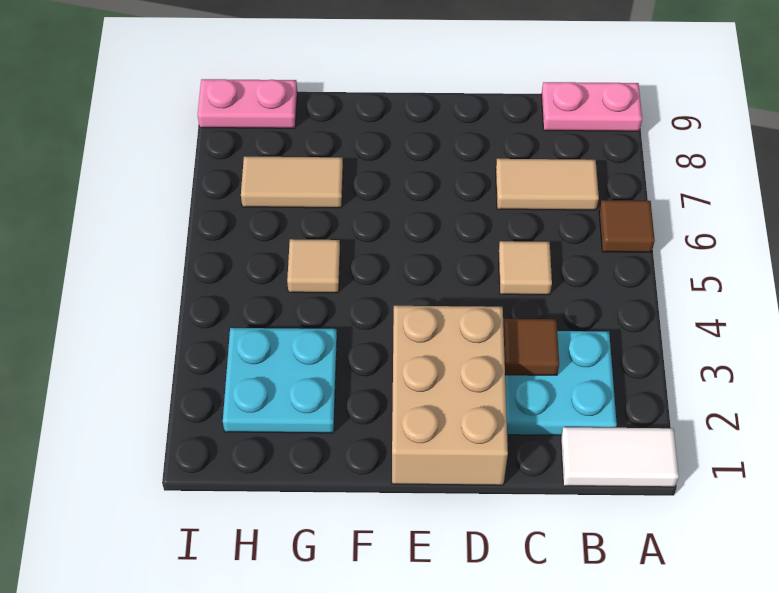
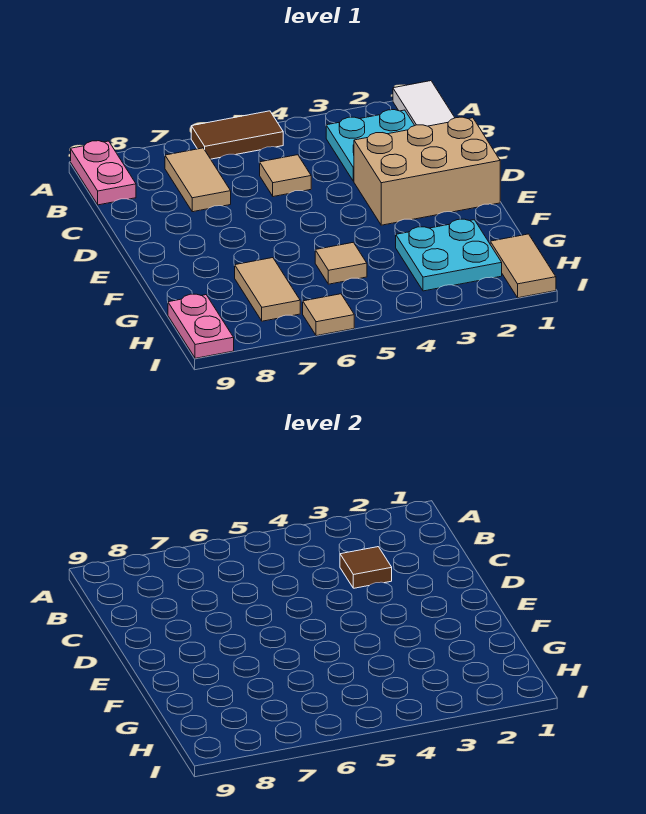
brown tile A6 level 1 -> brown tile A5:A6 level 1
none -> tan tile H1:I1 level 1
none -> tan tile I6 level 1

